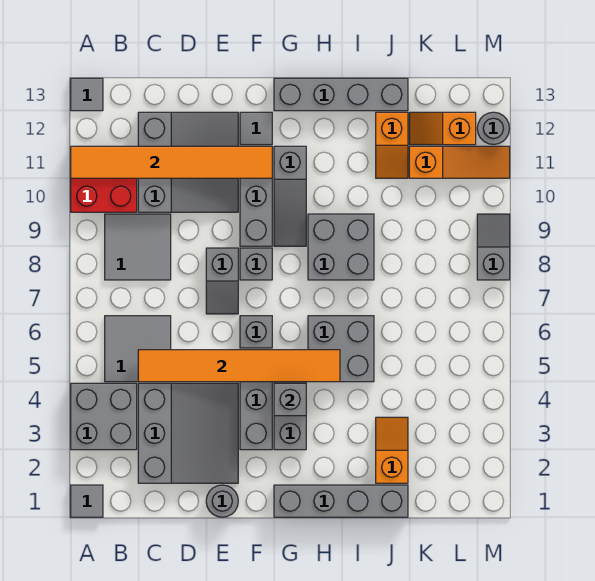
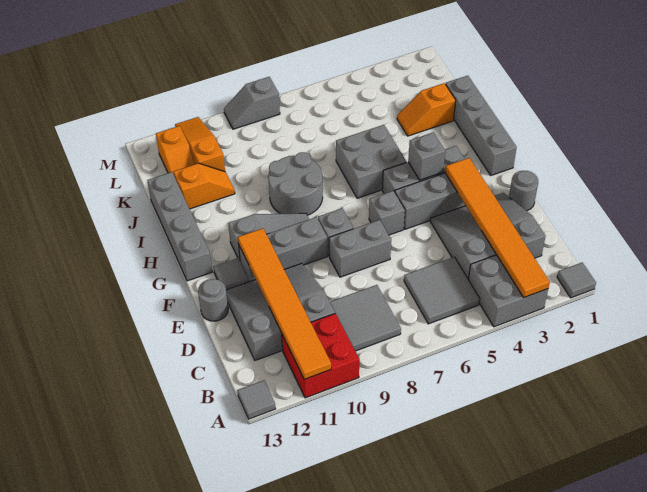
orange tile C5:H5 level 2 -> orange tile A3:F3 level 2
grey slope E7:E8 level 1 top 8 -> grey brick E7:E8 level 1
grey brick H8:I9 level 1 -> grey round brick H8:I9 level 1
grey round brick M12 level 1 -> grey round brick E13 level 1

